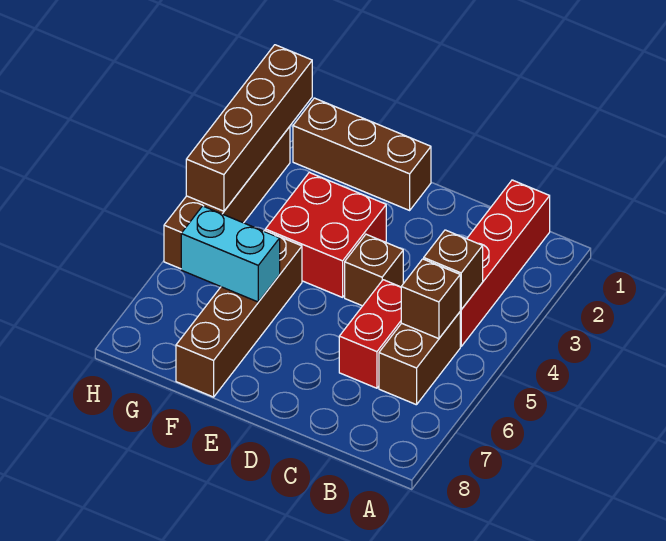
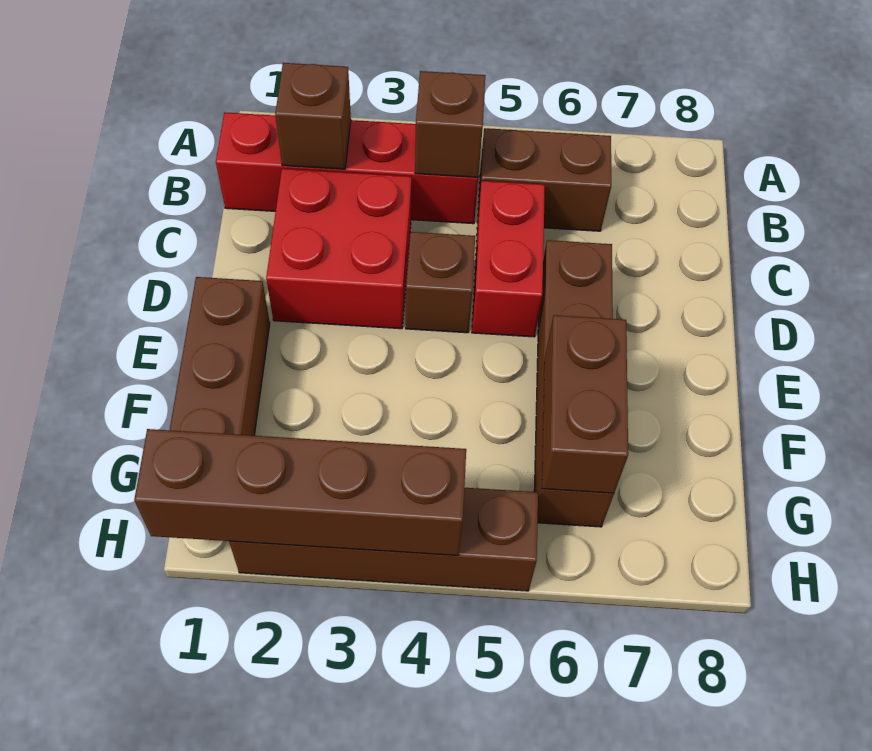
brown brick B5 level 2 -> brown brick B2 level 2
red brick C5:C6 level 1 -> red brick C5:D5 level 1
red brick E3:F4 level 1 -> red brick C2:D3 level 1
brown brick F5:F8 level 1 -> brown brick D6:G6 level 1
cyan brick F6:G6 level 2 -> brown brick F6:G6 level 2

